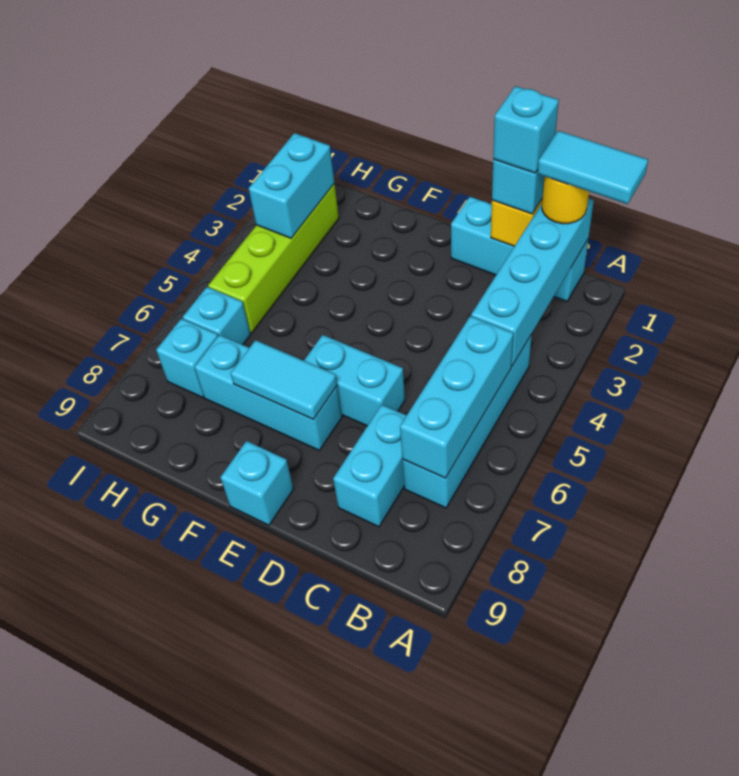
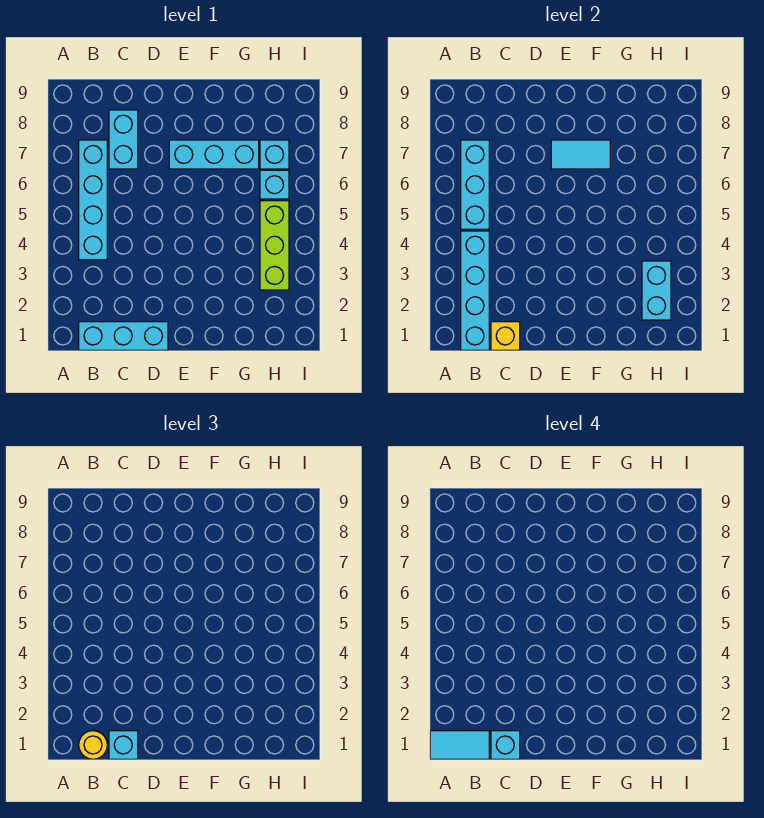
cyan brick D6:E6 level 1 -> none
cyan brick E9 level 1 -> none
lime brick H2:H5 level 1 -> lime brick H3:H5 level 1

